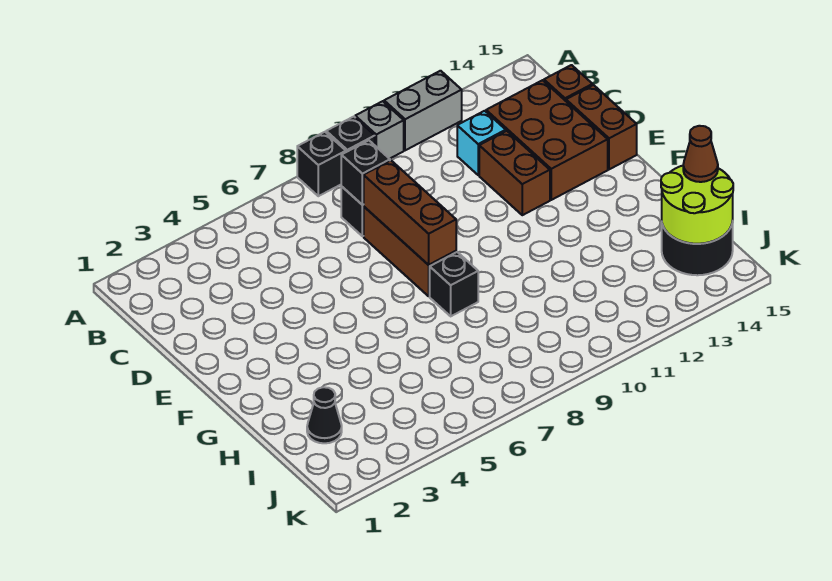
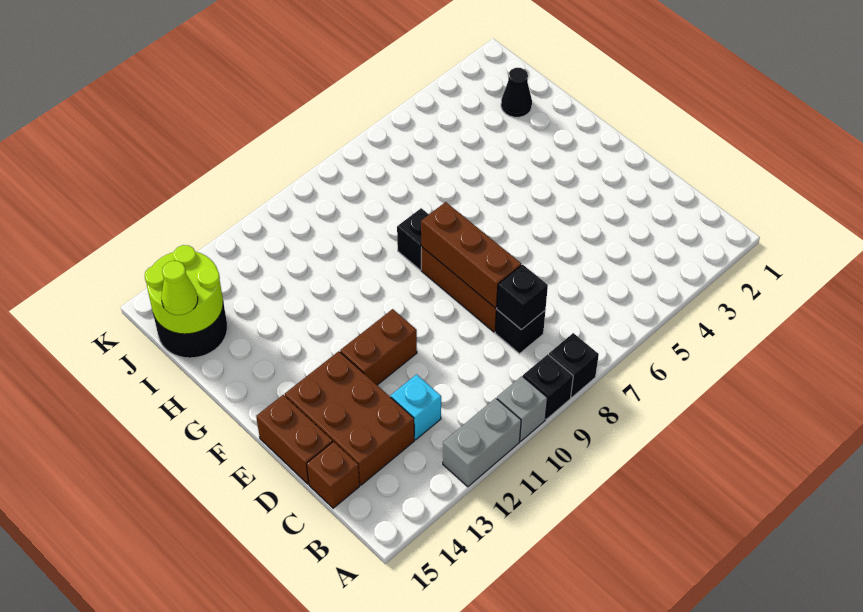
brown brick D12:E12 level 1 -> brown brick E11:E12 level 1
brown cone I15 level 3 -> lime cone I15 level 3

